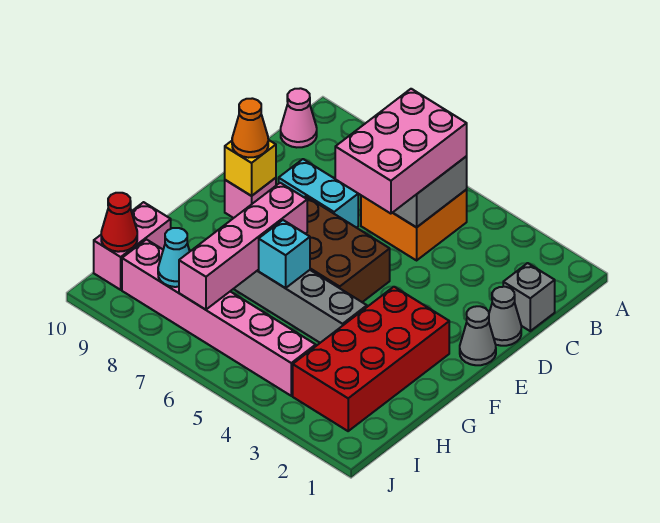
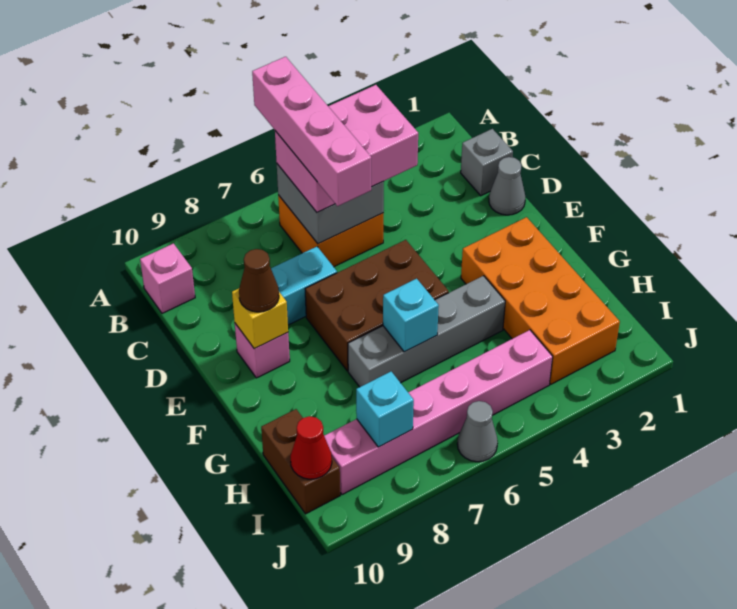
pink brick B5:D6 level 3 -> pink brick B4:C6 level 3
pink cone B10 level 1 -> pink brick B10 level 1
grey cone E1 level 1 -> grey cone J6 level 1
orange cone E9 level 3 -> brown cone E9 level 3
red brick F2:I3 level 1 -> orange brick F2:I3 level 1
pink brick F7:I7 level 2 -> pink brick A6:D6 level 4
pink brick H10:I10 level 1 -> brown brick H10:I10 level 1
cyan cone I8 level 2 -> cyan brick I8 level 2

